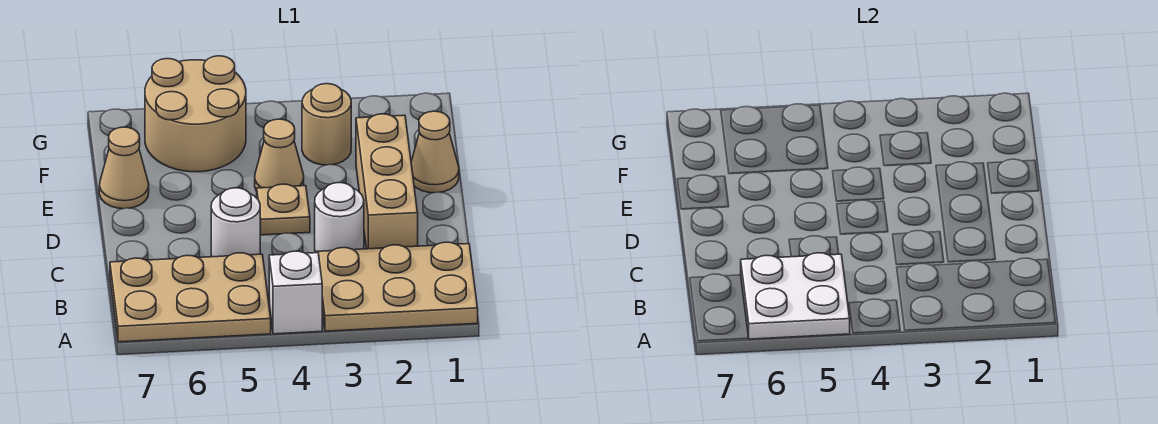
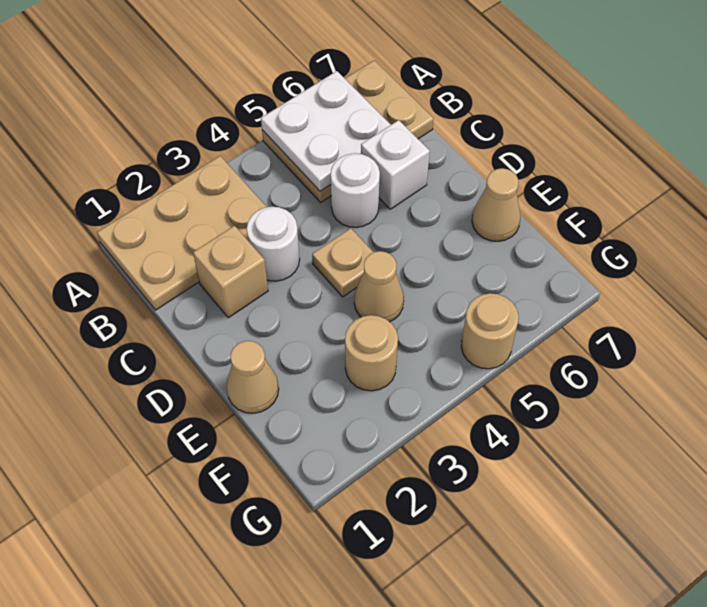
white brick A4 level 1 -> white brick C6 level 1
tan brick C2:E2 level 1 -> tan brick C2 level 1
tan round brick F5:G6 level 1 -> tan round brick G5 level 1

